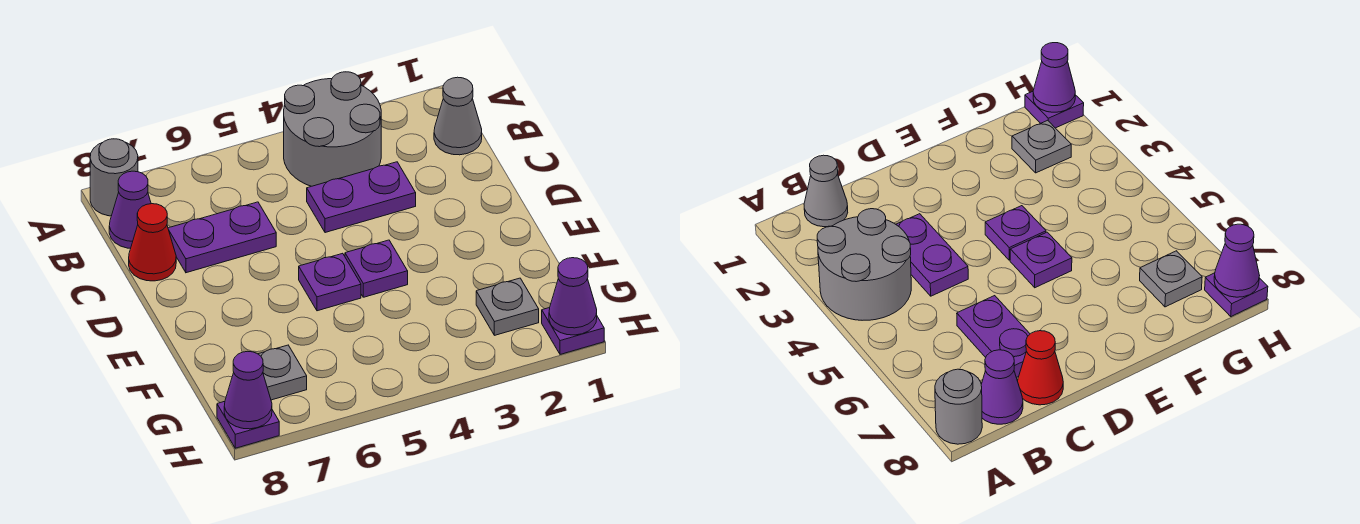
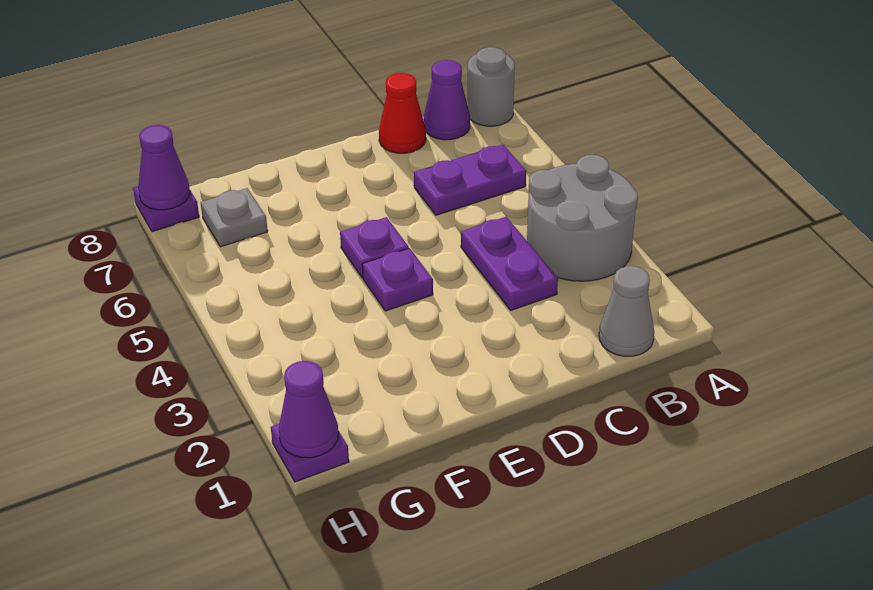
purple plate C6:C7 level 1 -> purple plate B6:C6 level 1
grey plate G2 level 1 -> none

